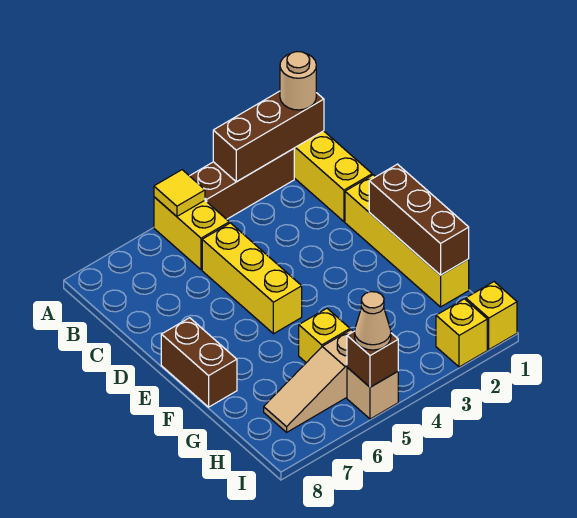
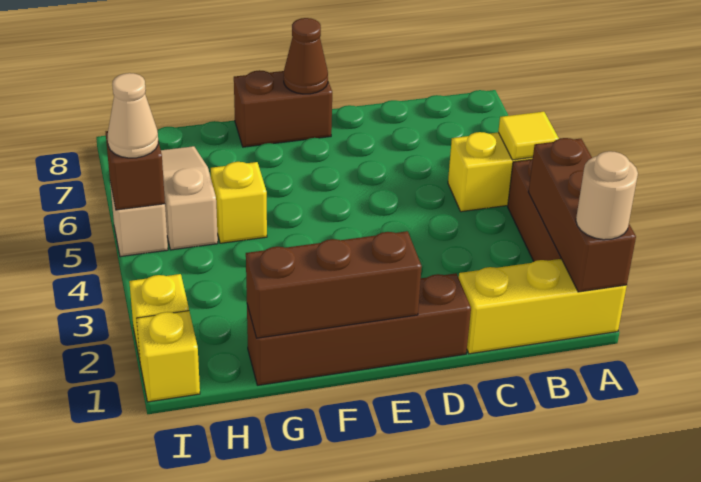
yellow brick C5:E5 level 1 -> none
yellow brick D1:G1 level 1 -> brown brick D1:G1 level 1
none -> brown cone E8 level 2

